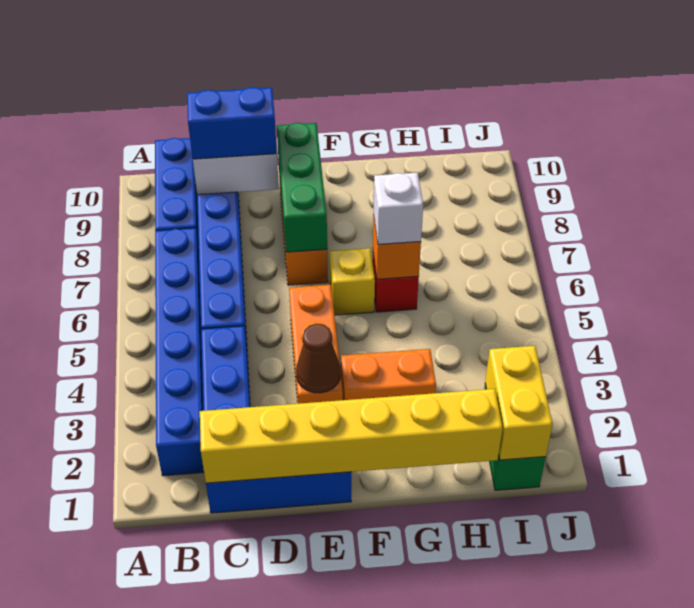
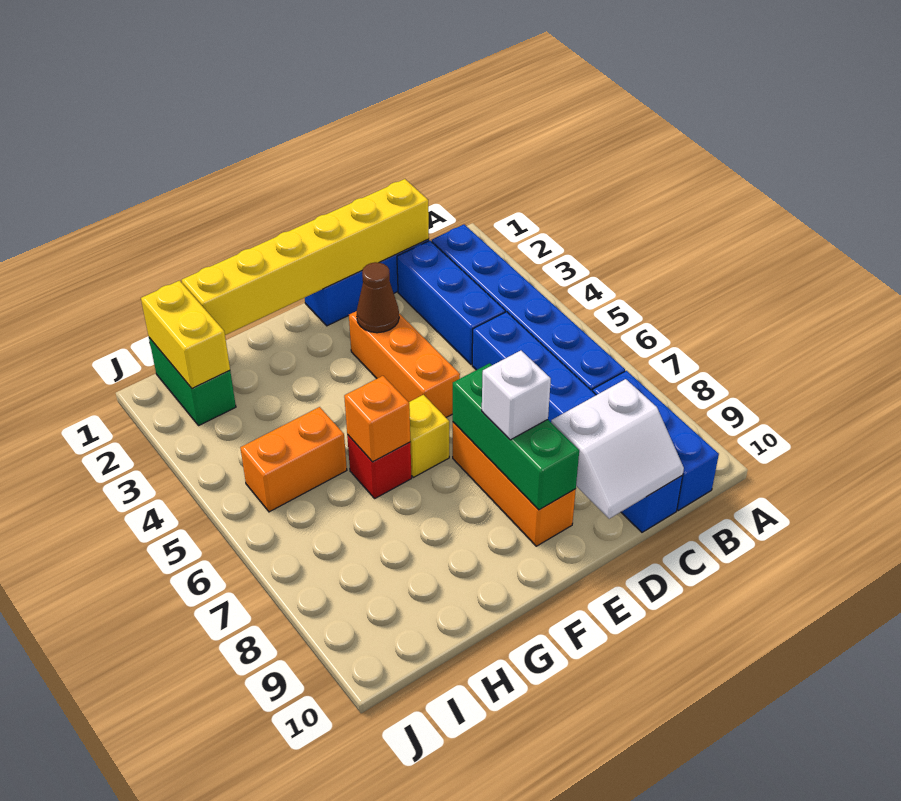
blue brick C9:D9 level 3 -> none
orange brick F3:G3 level 1 -> orange brick H5:I5 level 1
white brick G6 level 3 -> white brick E8 level 3

